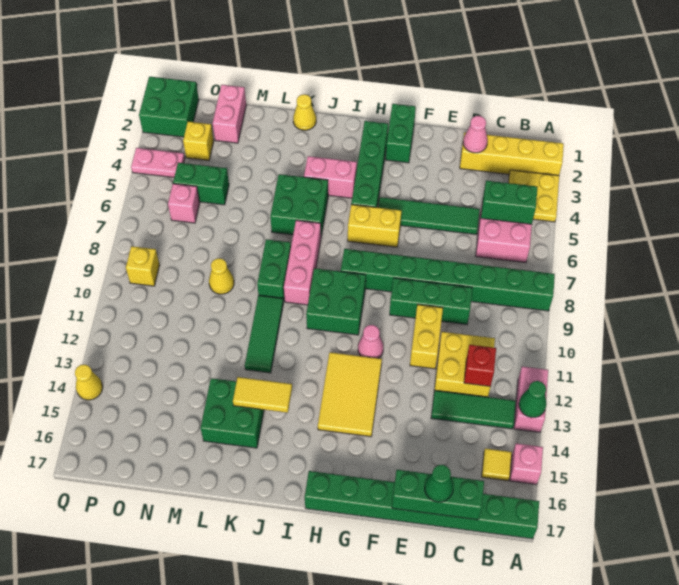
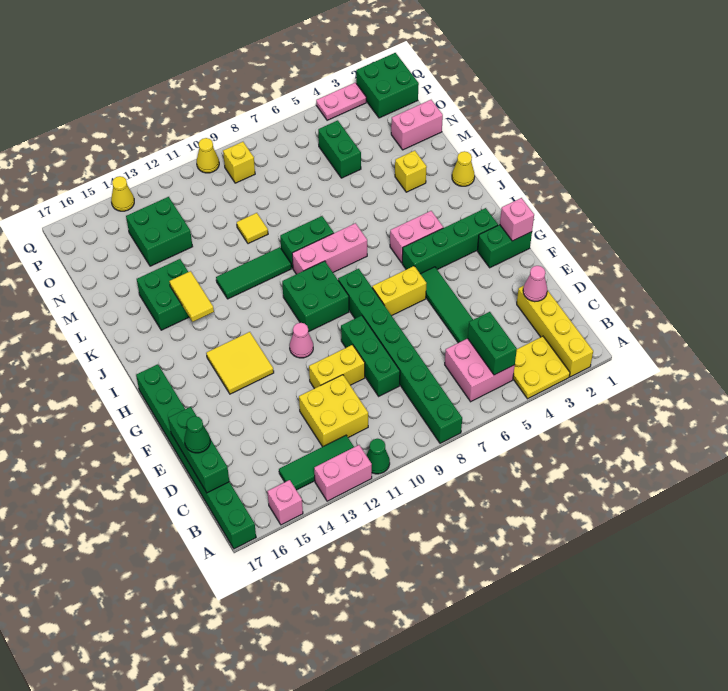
green cone A13 level 2 -> green cone A11 level 1
green tile B13:D13 level 1 -> green tile B12:B14 level 1
yellow tile B15 level 1 -> yellow tile M10 level 1
red brick C12 level 2 -> none
yellow brick G6:H6 level 1 -> yellow brick G6:G7 level 1
yellow tile G12:H14 level 1 -> yellow tile G13:H14 level 1
pink brick I4:J4 level 1 -> pink brick I4:I5 level 1
green brick J5:K6 level 1 -> green brick N13:O14 level 1
yellow cone M9 level 1 -> yellow cone Q10 level 1
yellow brick O3 level 1 -> yellow brick L3 level 1
pink brick O6 level 1 -> pink brick G1 level 2
pink plate P4:Q4 level 1 -> pink plate Q3:Q4 level 1

